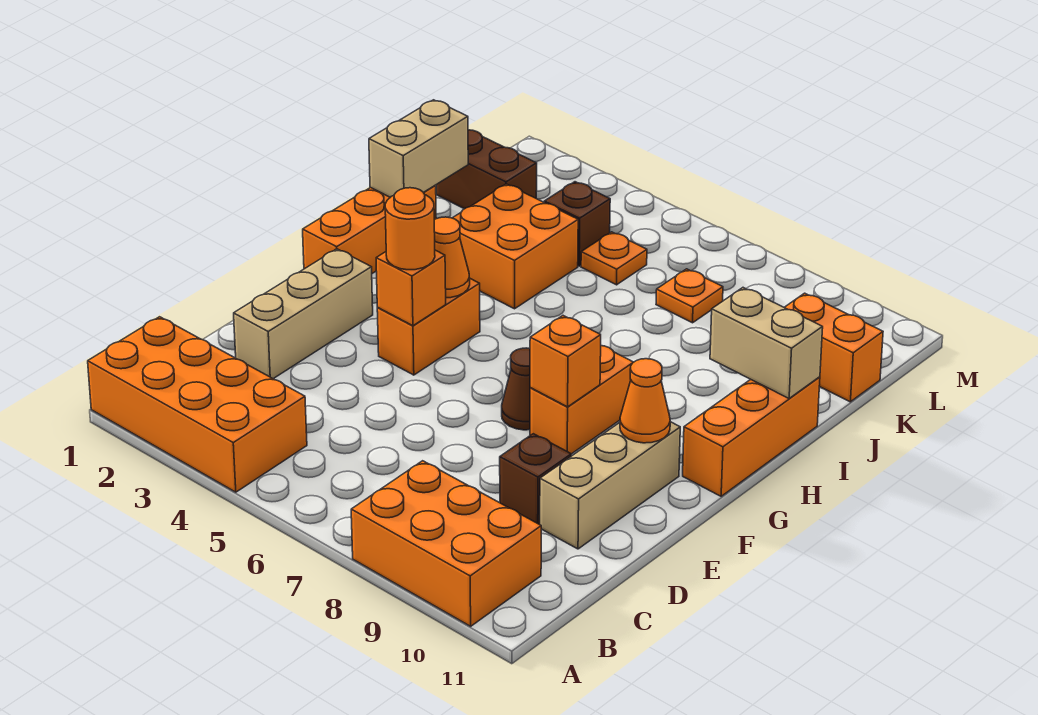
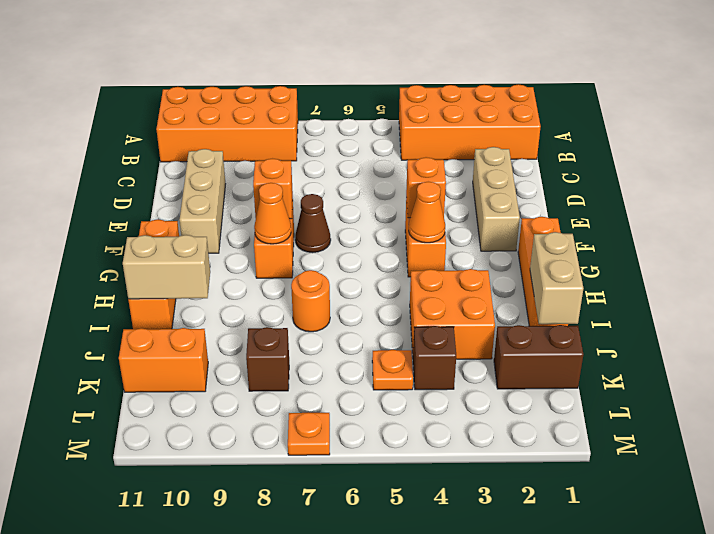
orange brick A8:B10 level 1 -> orange brick A8:B11 level 1
brown brick D9 level 1 -> brown brick K8 level 1
orange round brick F4 level 3 -> orange round brick I7 level 1
orange cone F10 level 2 -> orange cone G8 level 2
orange plate K7 level 1 -> orange plate M7 level 1

